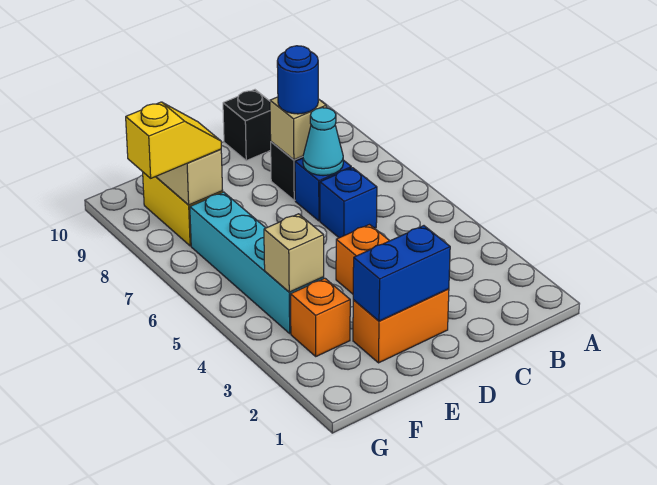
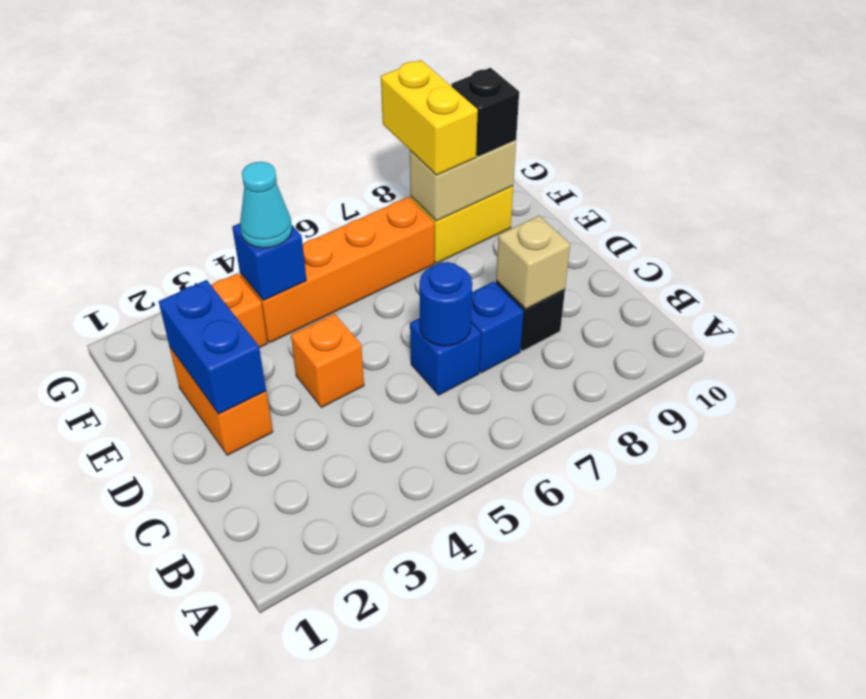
cyan cone C7 level 2 -> cyan cone F4 level 3
blue round brick C8 level 3 -> blue round brick C6 level 2
black brick C10 level 1 -> black brick F9 level 3
cyan brick F4:F7 level 1 -> orange brick F4:F7 level 1
tan brick F4 level 2 -> blue brick F4 level 2
yellow slope F8:G8 level 3 top G -> yellow brick F8:G8 level 3

